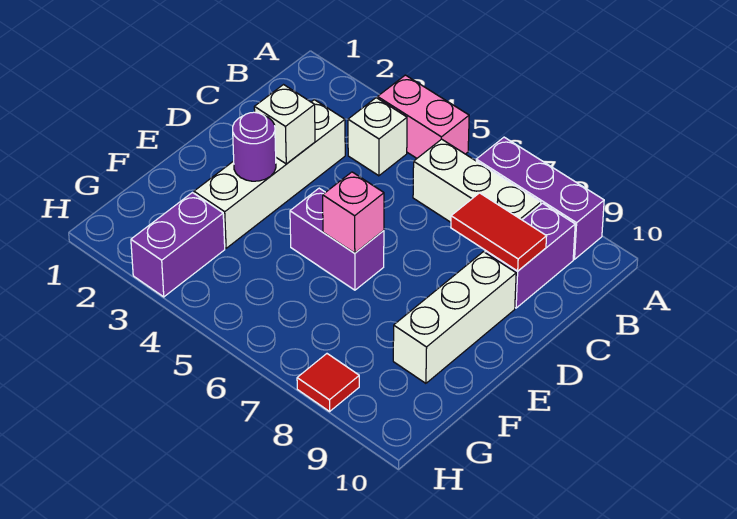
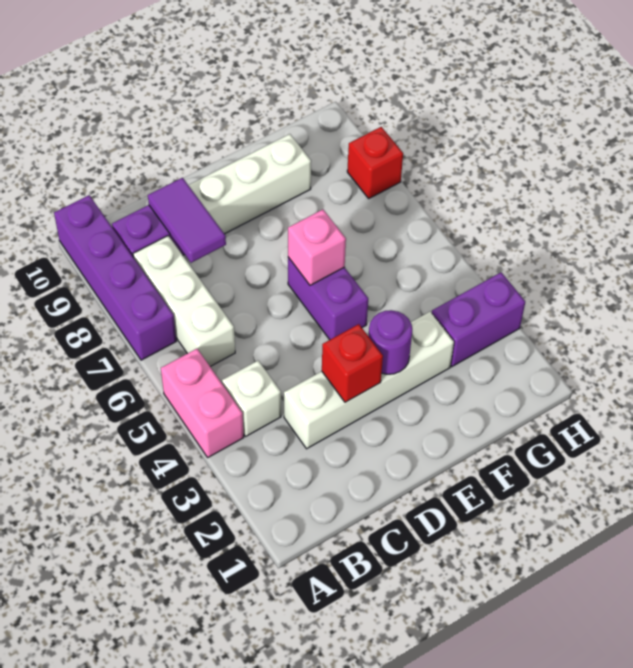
purple brick A7:A9 level 1 -> purple brick A7:A10 level 1
red tile C8:C9 level 2 -> purple tile C8:C9 level 2
white brick D3 level 2 -> red brick D3 level 2
red tile H8 level 1 -> red brick H8 level 1

